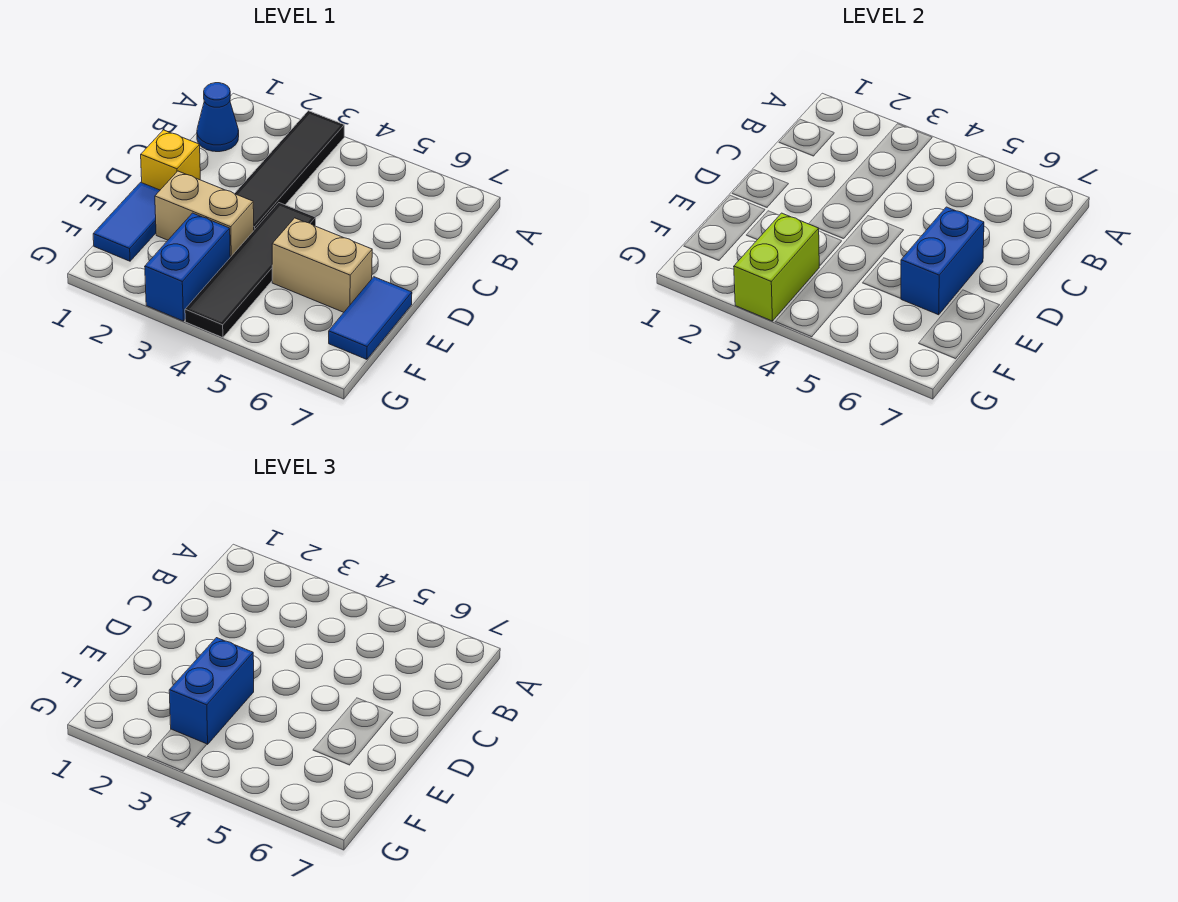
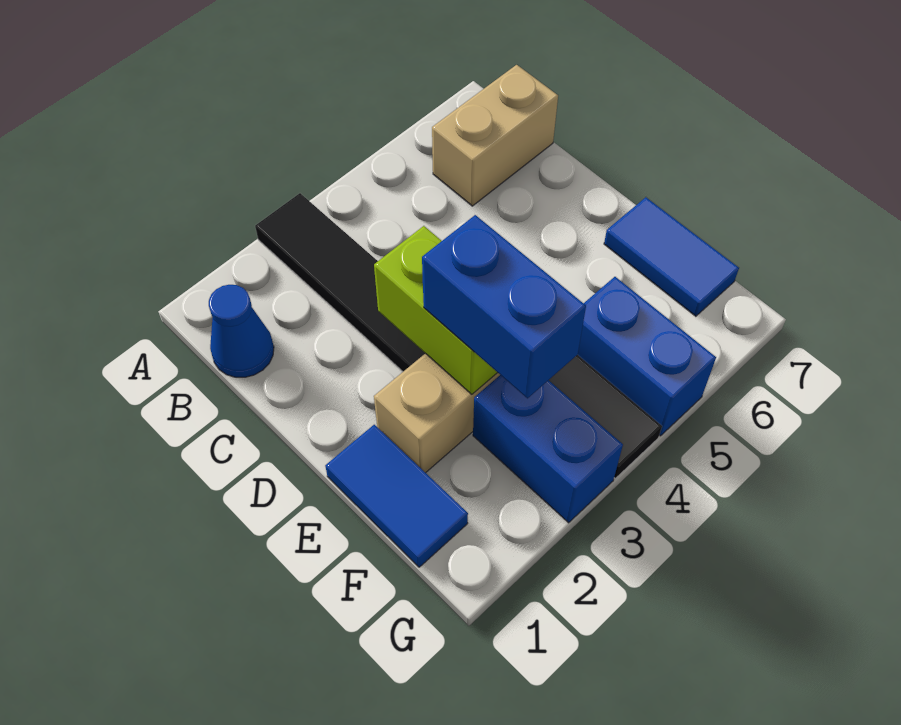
yellow brick D1 level 1 -> none
blue brick D6:E6 level 2 -> blue brick F5:G5 level 1
tan brick E5:E6 level 1 -> tan brick B6:B7 level 1
lime brick F3:G3 level 2 -> lime brick D3:E3 level 2

